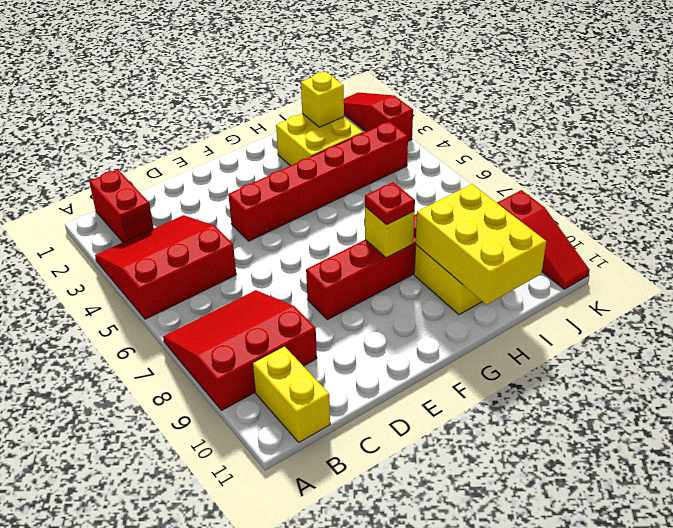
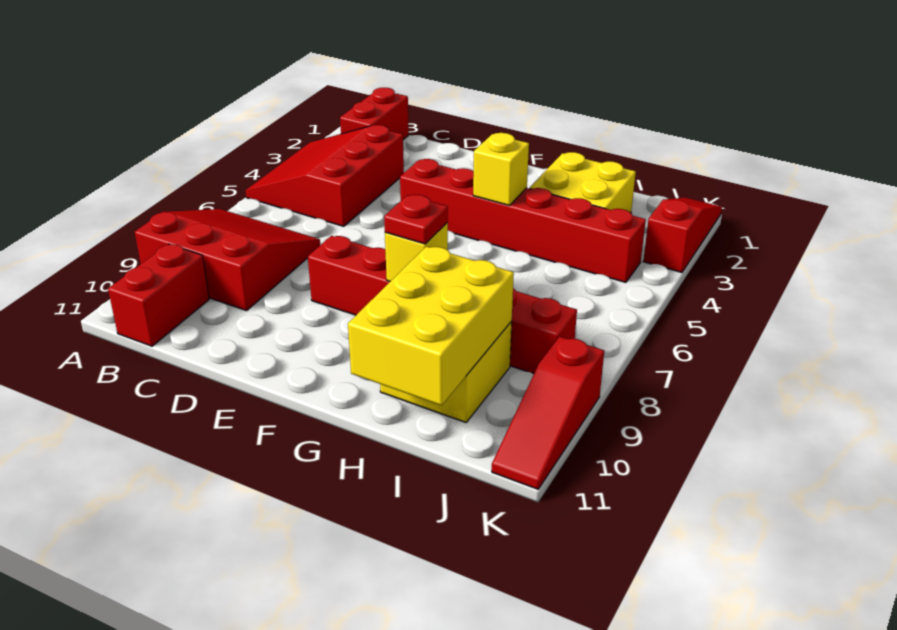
red slope A3:C5 level 1 top 5 -> red slope A3:C5 level 1 top C
yellow brick B10:B11 level 1 -> red brick B10:B11 level 1
yellow brick I2 level 2 -> yellow brick G4 level 2

